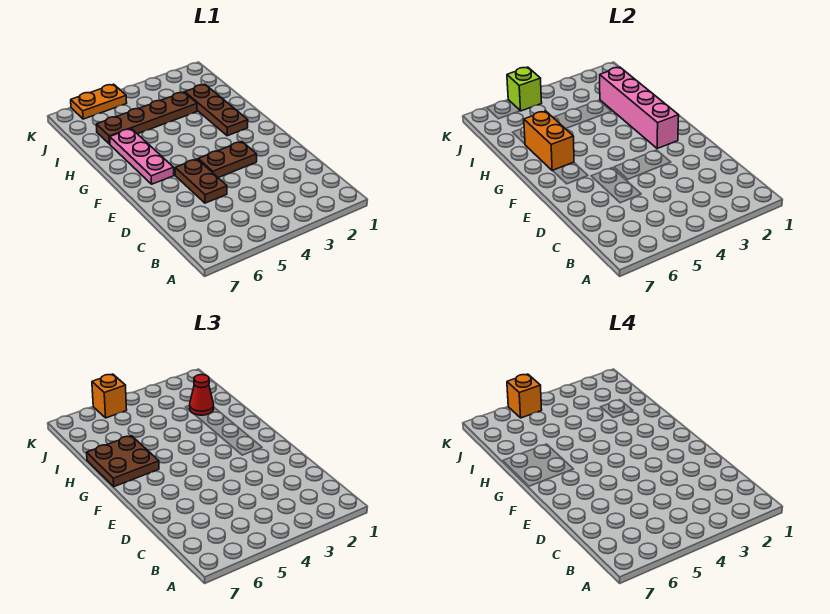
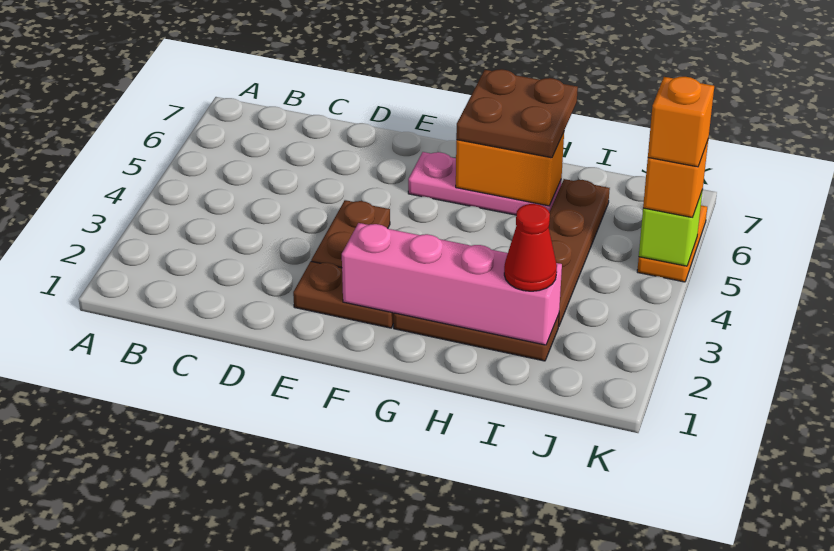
brown plate D5:E5 level 1 -> brown plate E2:F2 level 1

